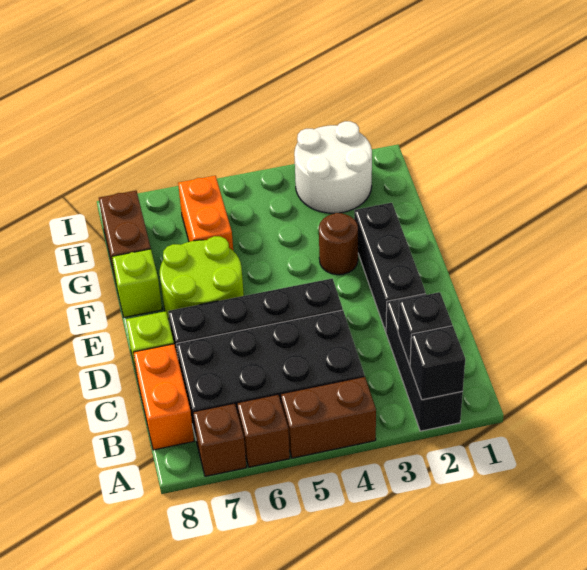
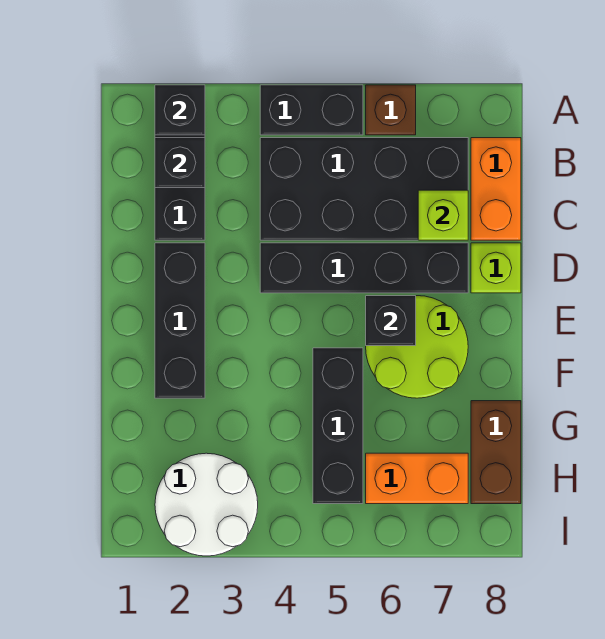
brown brick A4:A5 level 1 -> black brick A4:A5 level 1
brown brick A7 level 1 -> none
none -> black brick E6 level 2
brown round brick F3 level 1 -> none
none -> black brick F5:H5 level 1
lime brick F8 level 1 -> lime brick C7 level 2
orange brick G6:H6 level 1 -> orange brick H6:H7 level 1

